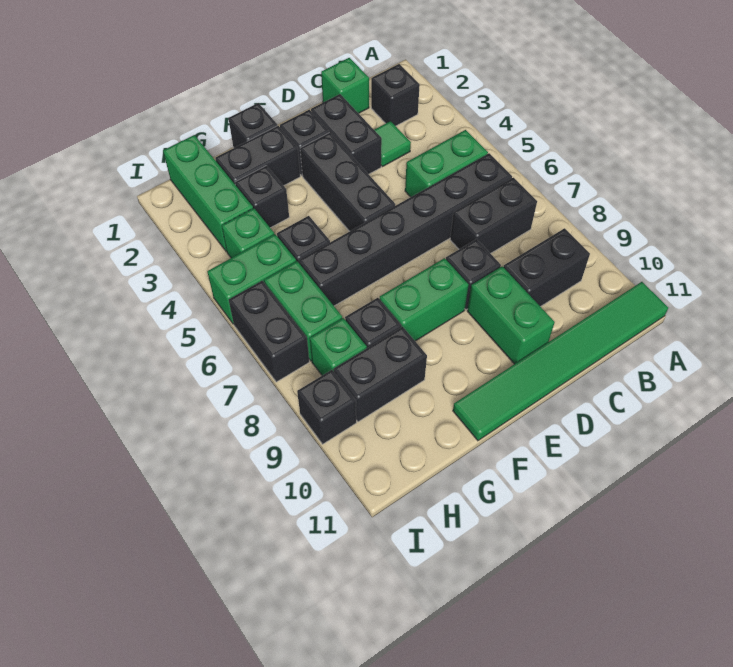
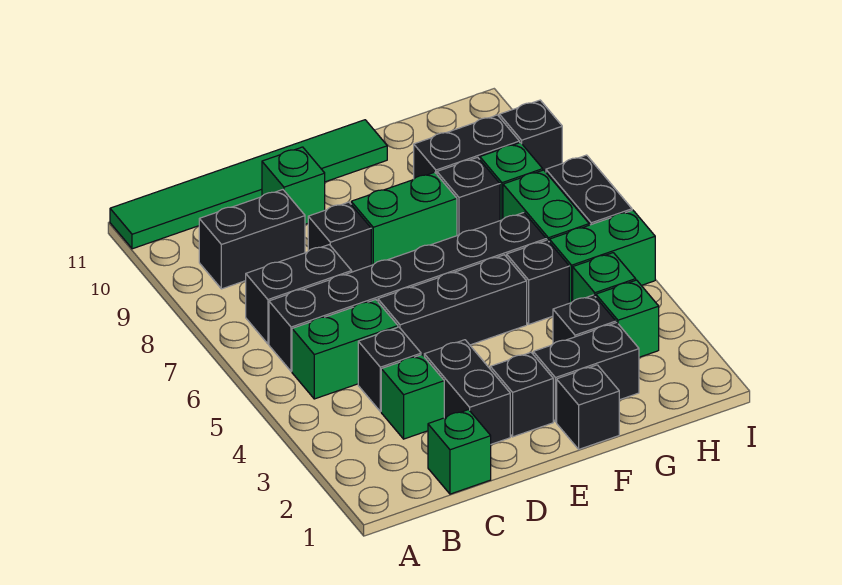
black brick B2 level 1 -> black brick C4 level 1
green tile C3 level 1 -> green brick C3 level 1
green brick D9:D10 level 1 -> green brick D10 level 1
black brick E3:E5 level 1 -> black brick D5:F5 level 1
green brick H1:H3 level 1 -> green brick H3 level 1

